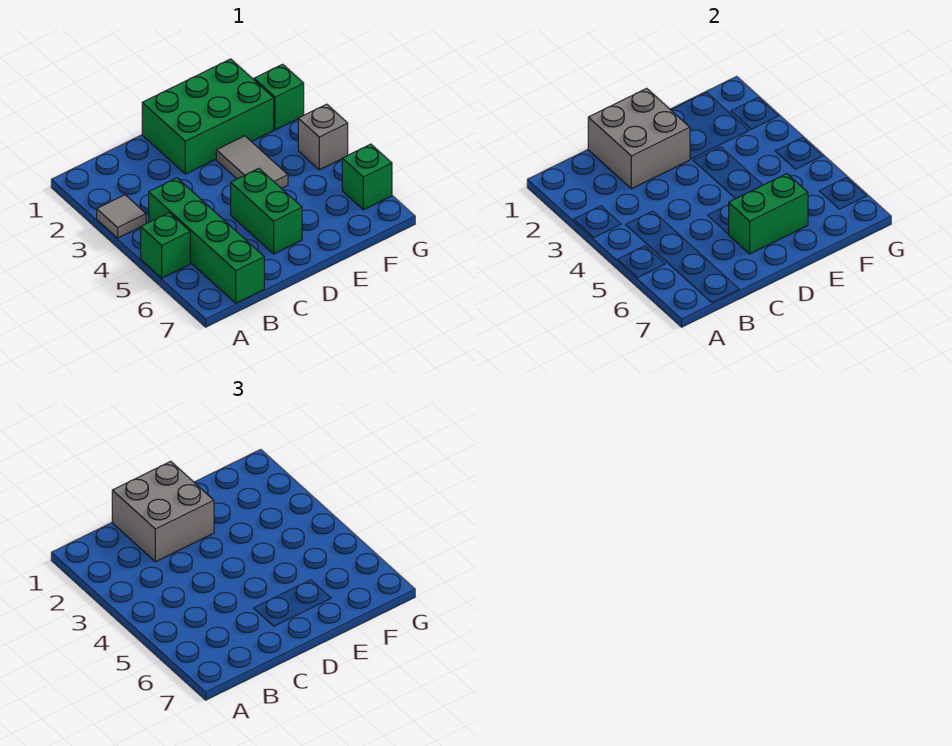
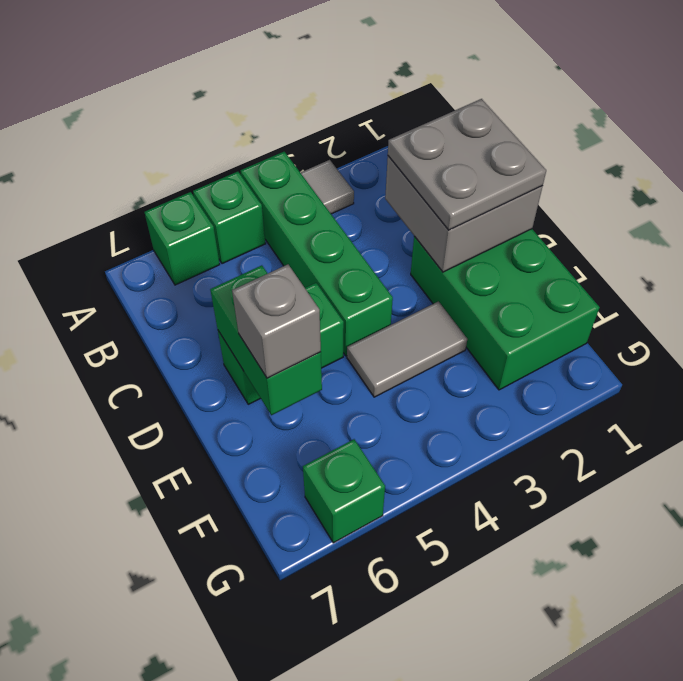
green brick B4:B7 level 1 -> green brick A4:D4 level 1
grey brick C1:D2 level 3 -> grey plate C1:D2 level 3
green brick G2 level 1 -> green brick A6 level 1
grey brick G4 level 1 -> grey brick E6 level 3

